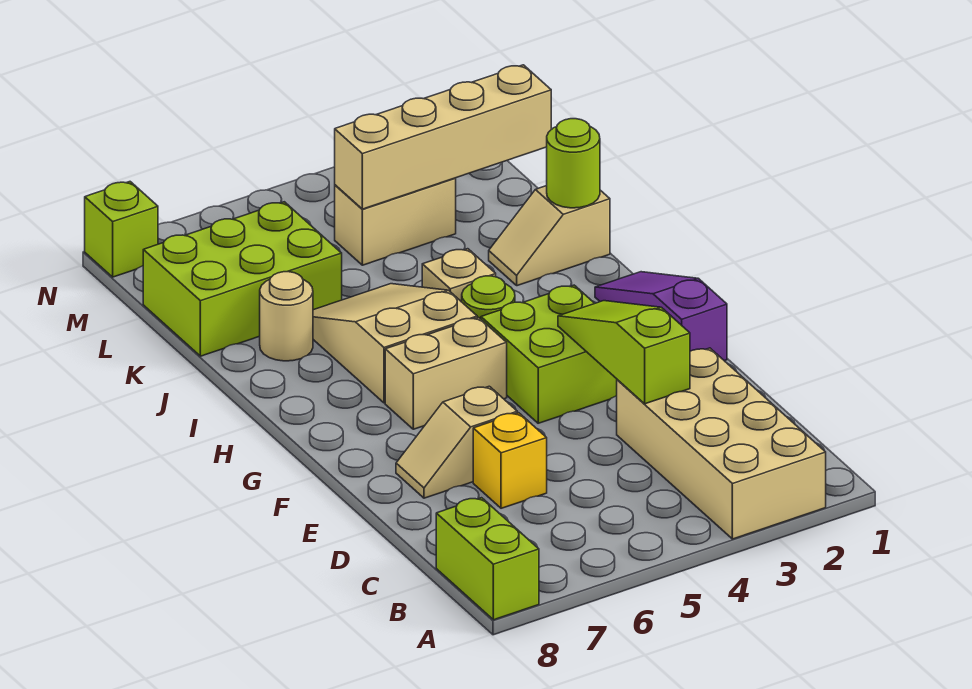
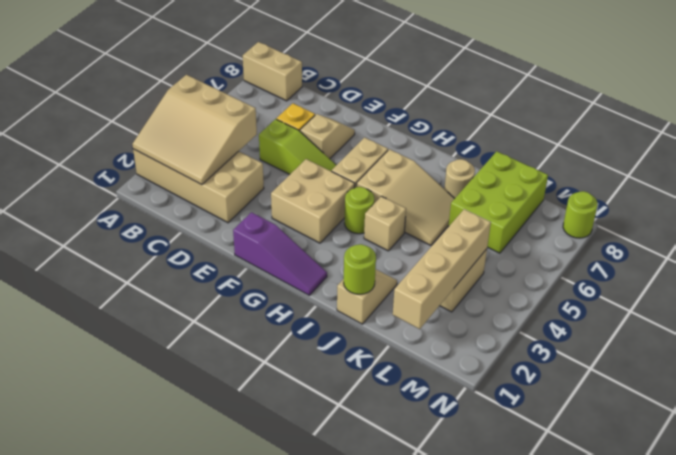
none -> tan slope A2:C4 level 2 top 4
lime brick A8:B8 level 1 -> tan brick A8:B8 level 1
lime slope D3:F3 level 2 top D -> lime slope D5:F5 level 1 top D
lime brick F3:G4 level 1 -> tan brick F3:G4 level 1
lime brick N8 level 1 -> lime round brick N8 level 1

